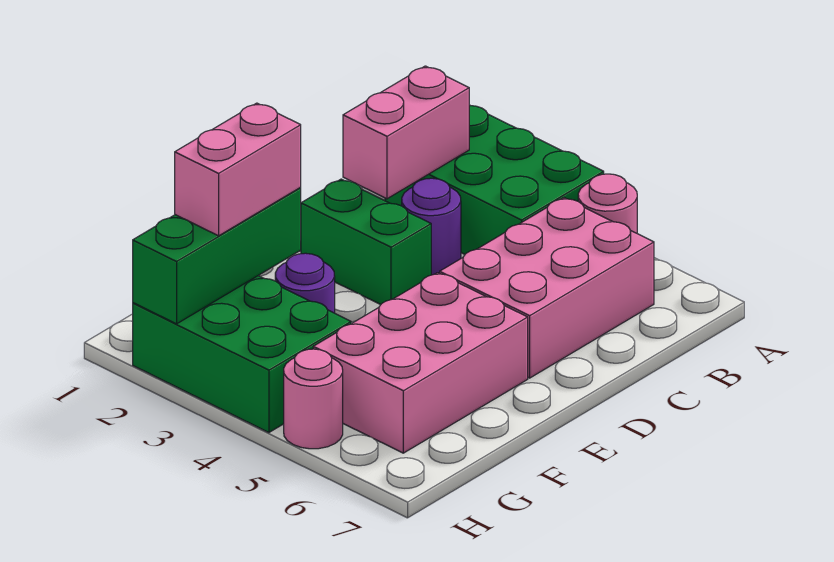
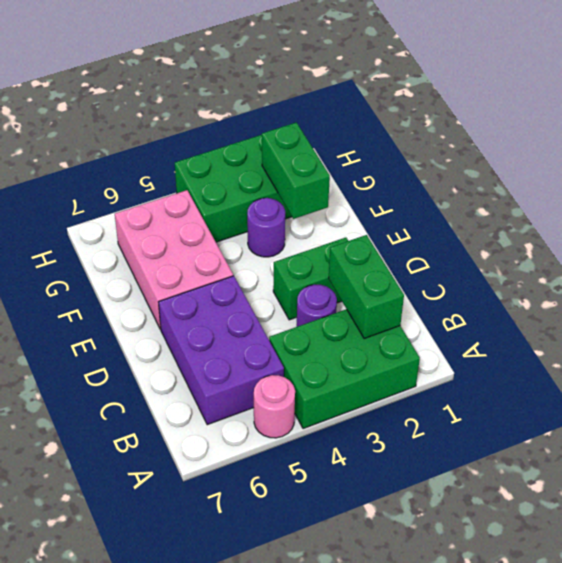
pink brick B2:C2 level 2 -> green brick B2:C2 level 2
pink brick B5:D6 level 1 -> purple brick B5:D6 level 1
green brick F2:H2 level 2 -> green brick F2:G2 level 2
pink brick F2:G2 level 3 -> none
pink round brick H5 level 1 -> none

